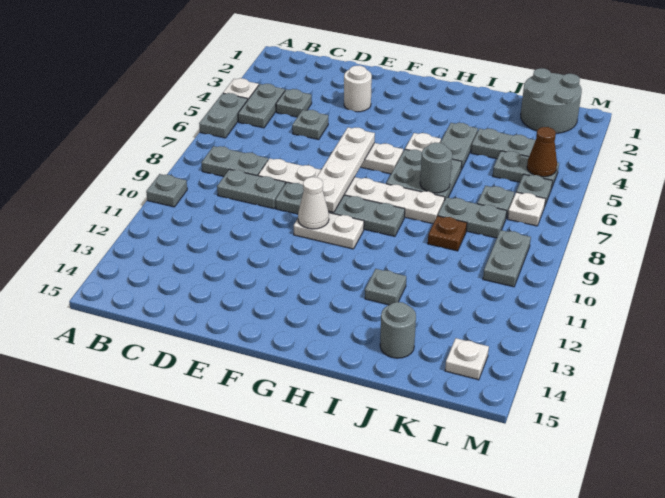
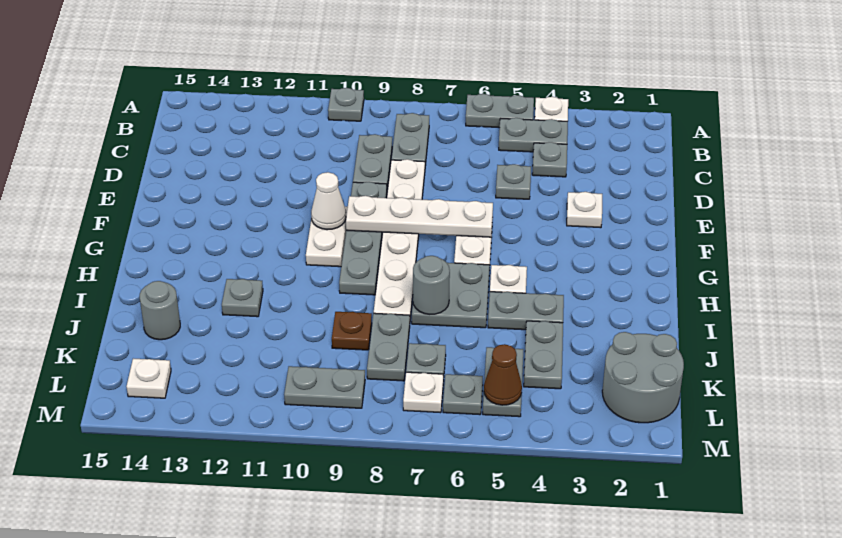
white round brick E3 level 1 -> white plate E3 level 1

